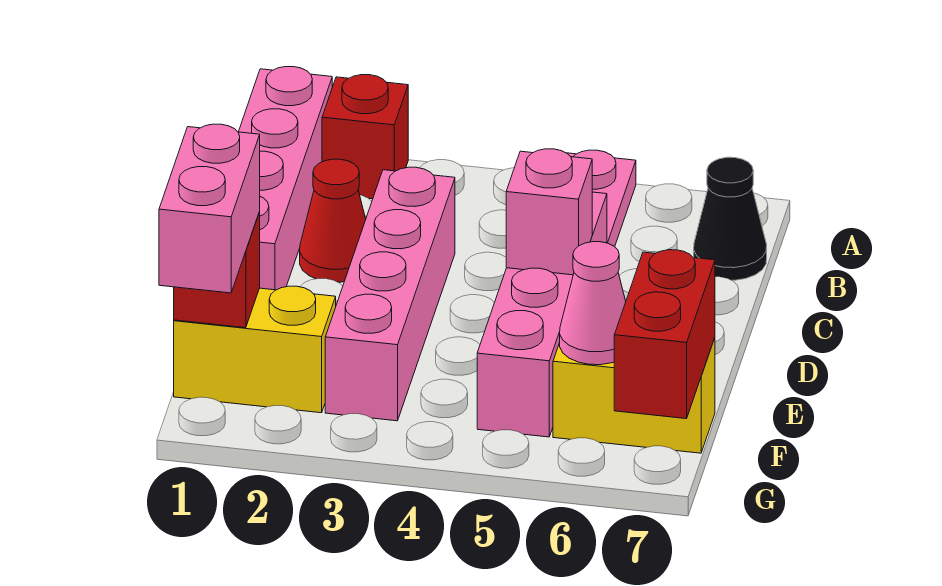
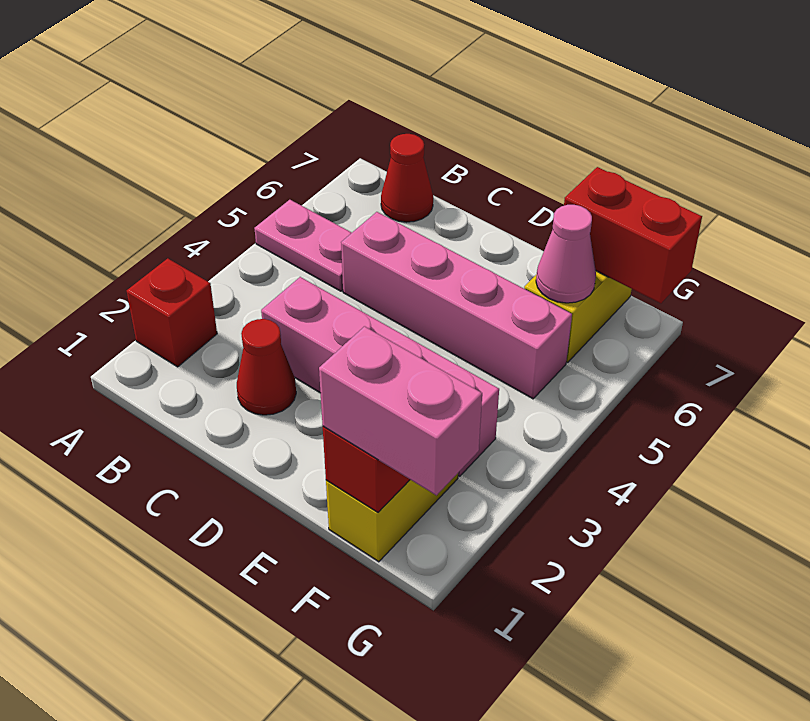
pink brick A1:D1 level 1 -> none
black cone B7 level 1 -> red cone B7 level 1
pink brick D5 level 2 -> none

